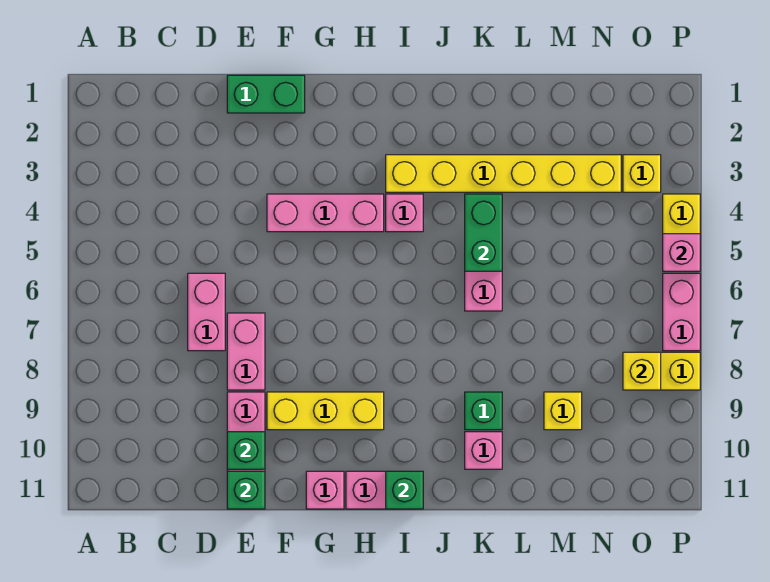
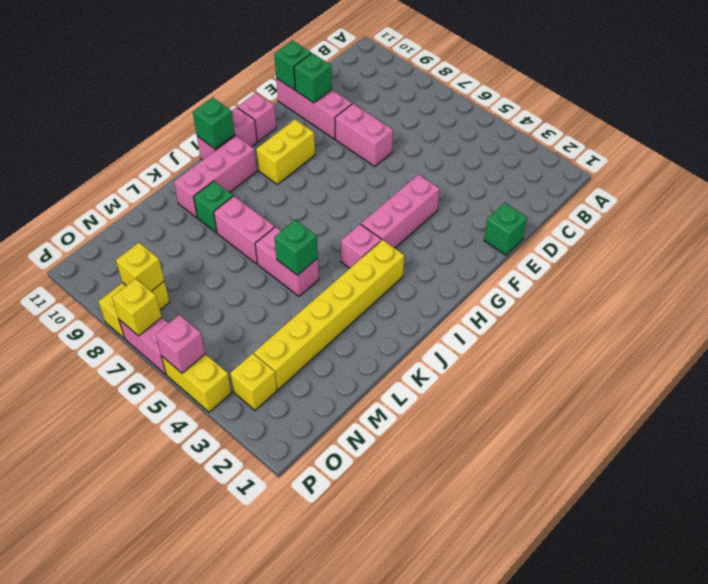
pink brick D6:D7 level 1 -> pink brick K7:K8 level 1
green brick E1:F1 level 1 -> green brick E1 level 1
yellow brick F9:H9 level 1 -> yellow brick G9:H9 level 1
green brick K4:K5 level 2 -> green brick K5 level 2
pink brick K10 level 1 -> pink brick I10:K10 level 1
yellow brick M9 level 1 -> yellow brick P7 level 2

